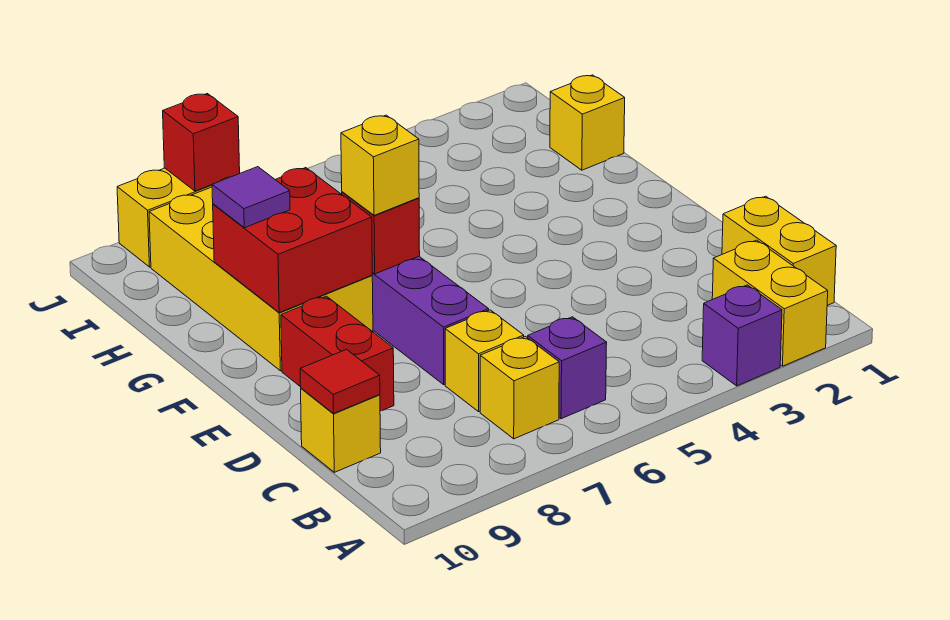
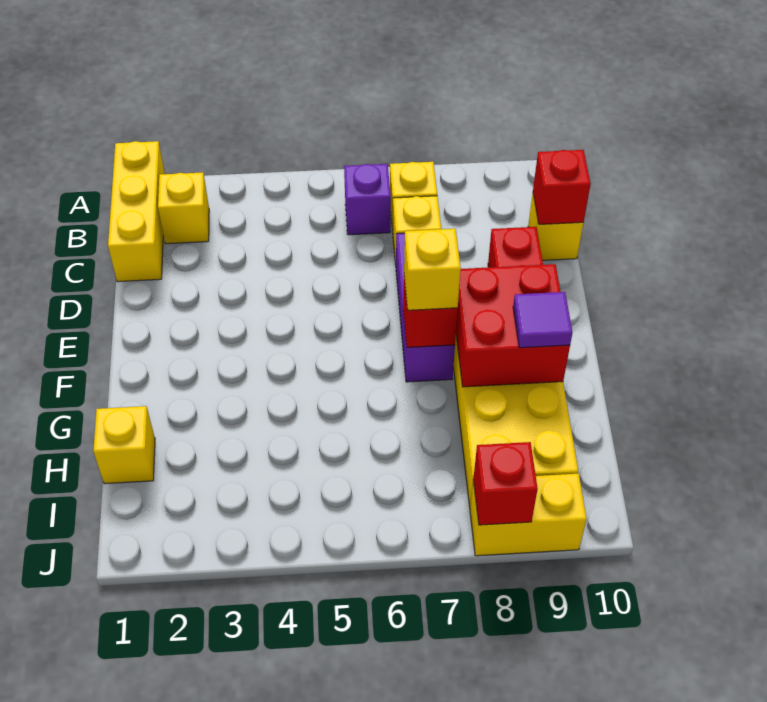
yellow brick A2:B2 level 1 -> yellow brick B2 level 1
purple brick A3 level 1 -> none
yellow brick B1:C1 level 1 -> yellow brick A1:C1 level 1
red tile C10 level 2 -> red brick C10 level 2

